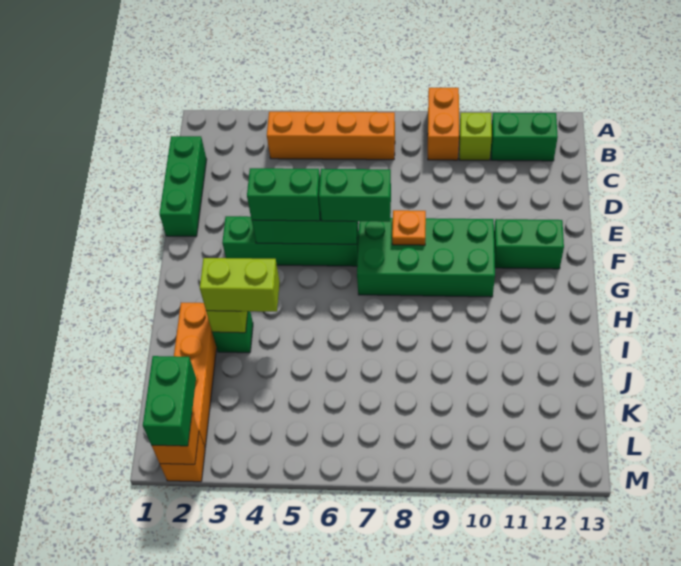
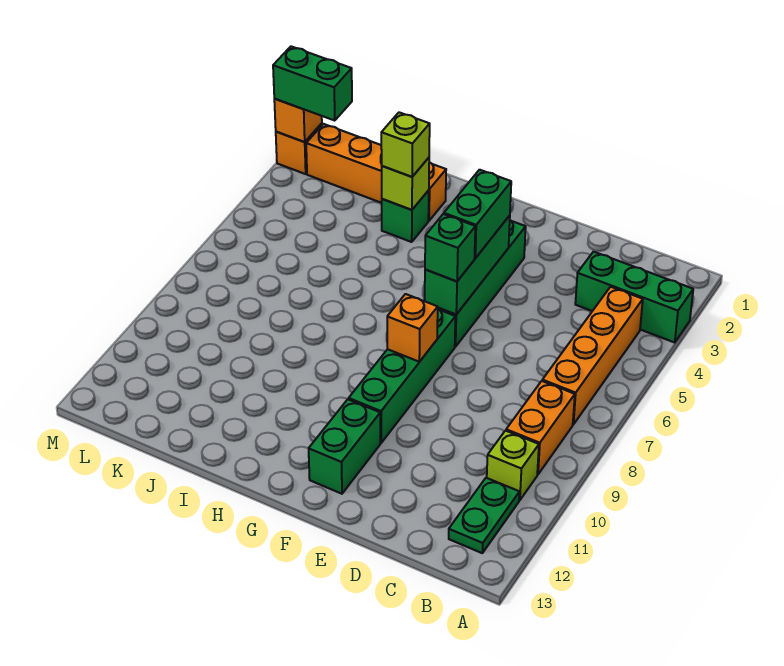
orange brick A9:B9 level 1 -> orange brick B8:B9 level 1
green brick B11:B12 level 1 -> green plate B11:B12 level 1
green brick C1:E1 level 1 -> green brick A3:C3 level 1
green brick F6:F7 level 3 -> green brick F6 level 3
green brick F7:G10 level 1 -> green brick F7:F10 level 1
orange plate F8 level 2 -> orange brick F8 level 2
lime brick I3:I4 level 3 -> lime brick I3 level 3

